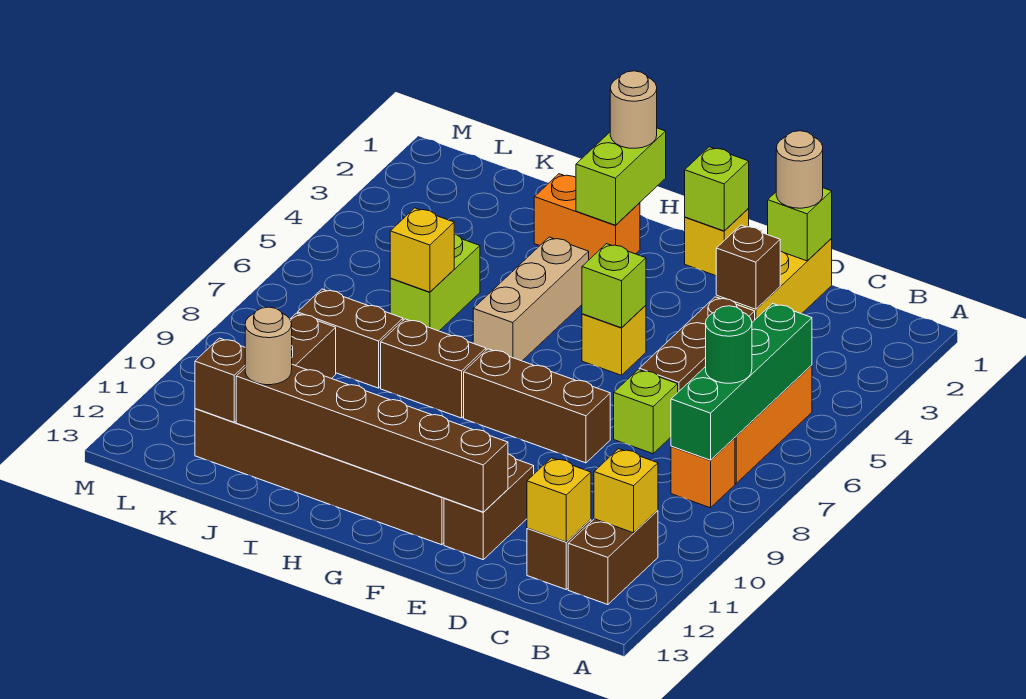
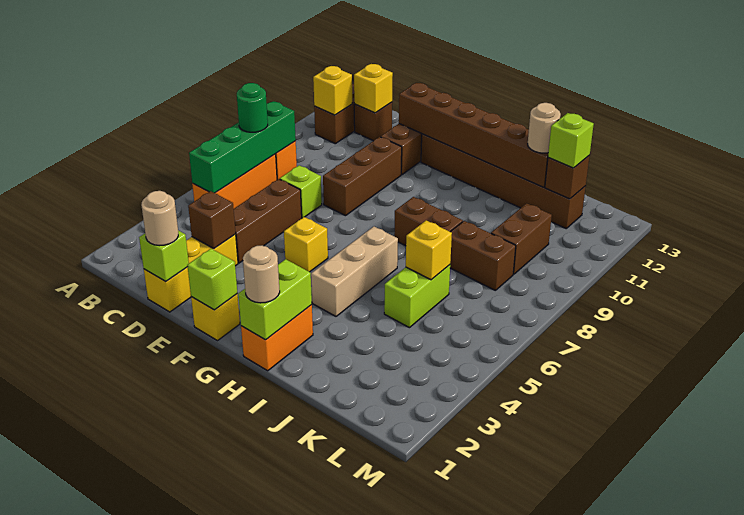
brown brick E8:G8 level 1 -> brown brick E8:E10 level 1
lime brick F5 level 2 -> lime brick K12 level 3
orange brick H2:I2 level 1 -> orange brick H1:H2 level 1

